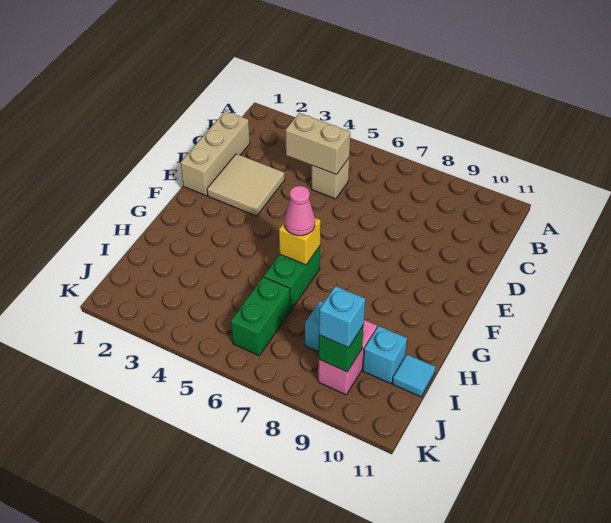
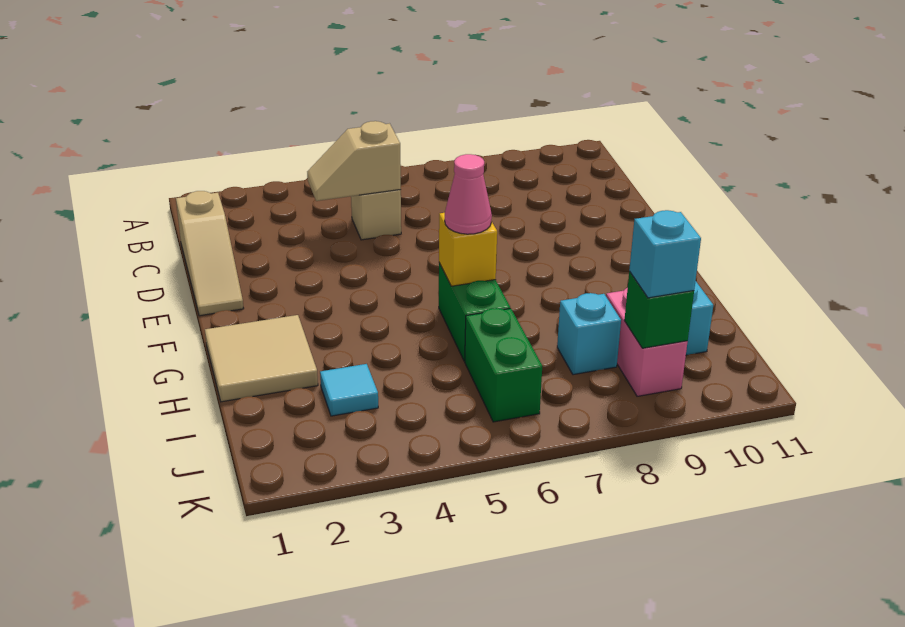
tan brick C1:E1 level 1 -> tan slope C1:E1 level 1 top C
tan brick C4:C5 level 2 -> tan slope C4:C5 level 2 top 5
tan tile D2:E3 level 1 -> tan tile G1:H2 level 1
cyan tile I11 level 1 -> cyan tile I3 level 1

